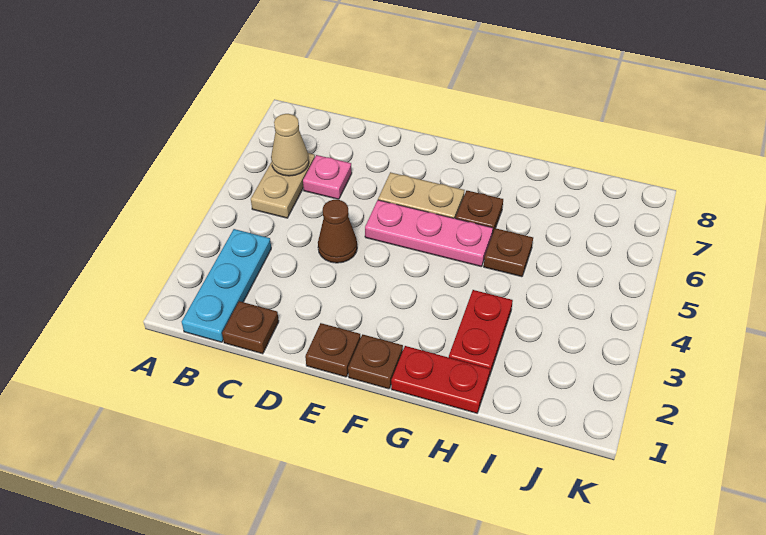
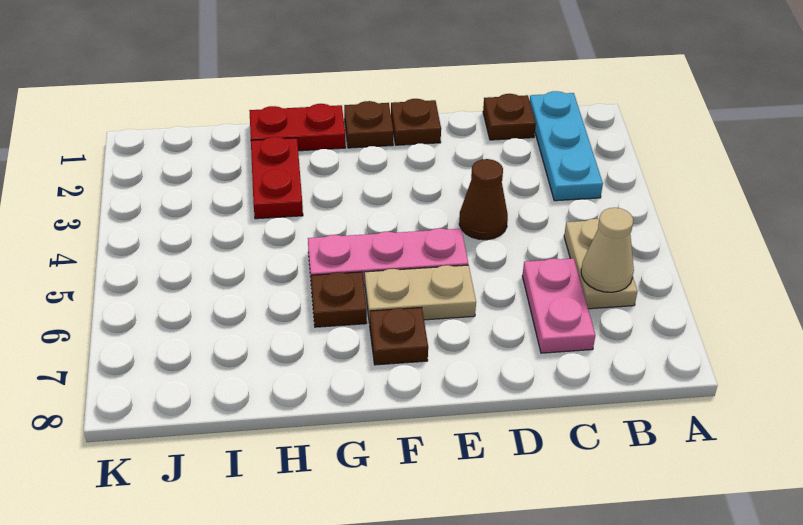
pink plate C6 level 1 -> pink plate C6:C7 level 1
brown plate H5 level 1 -> brown plate F7 level 1

